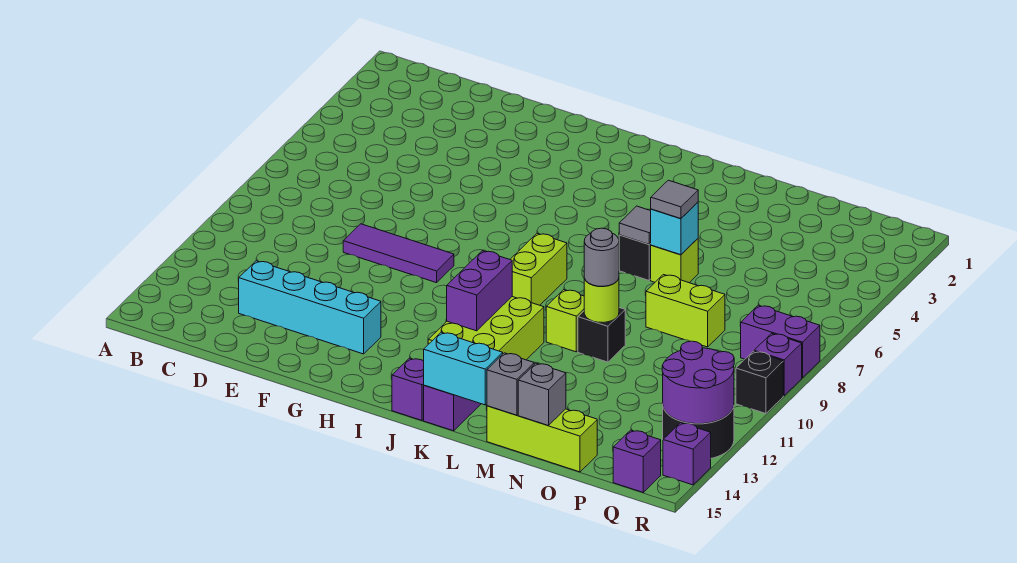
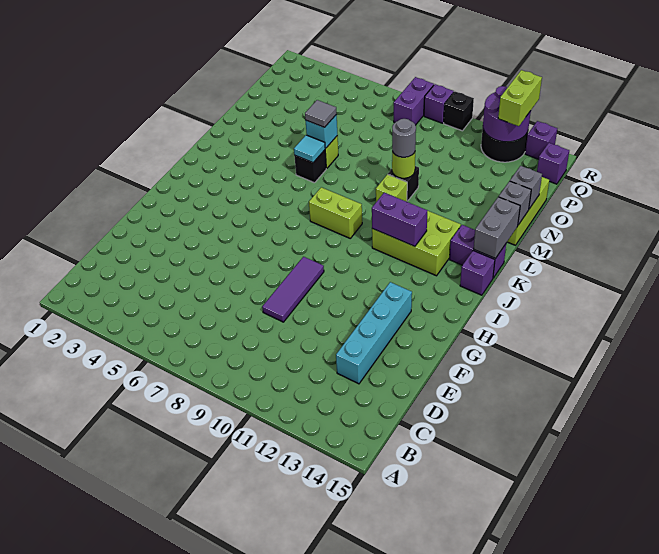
cyan brick K15:L15 level 2 -> grey brick K15:L15 level 2
grey tile L6 level 2 -> cyan tile L6 level 2
lime brick N8:O8 level 1 -> lime brick Q13:R13 level 3

